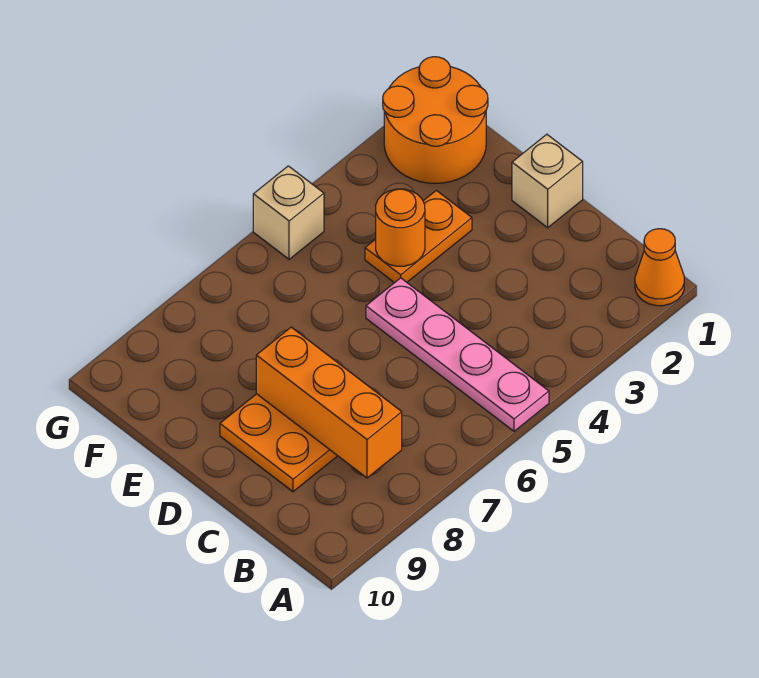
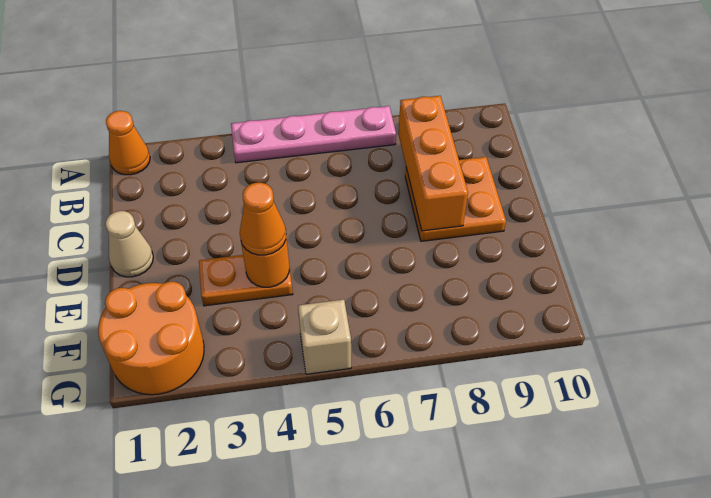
pink plate A5:D5 level 1 -> pink plate A4:A7 level 1
tan brick D1 level 1 -> tan cone D1 level 1
none -> orange cone E4 level 3

